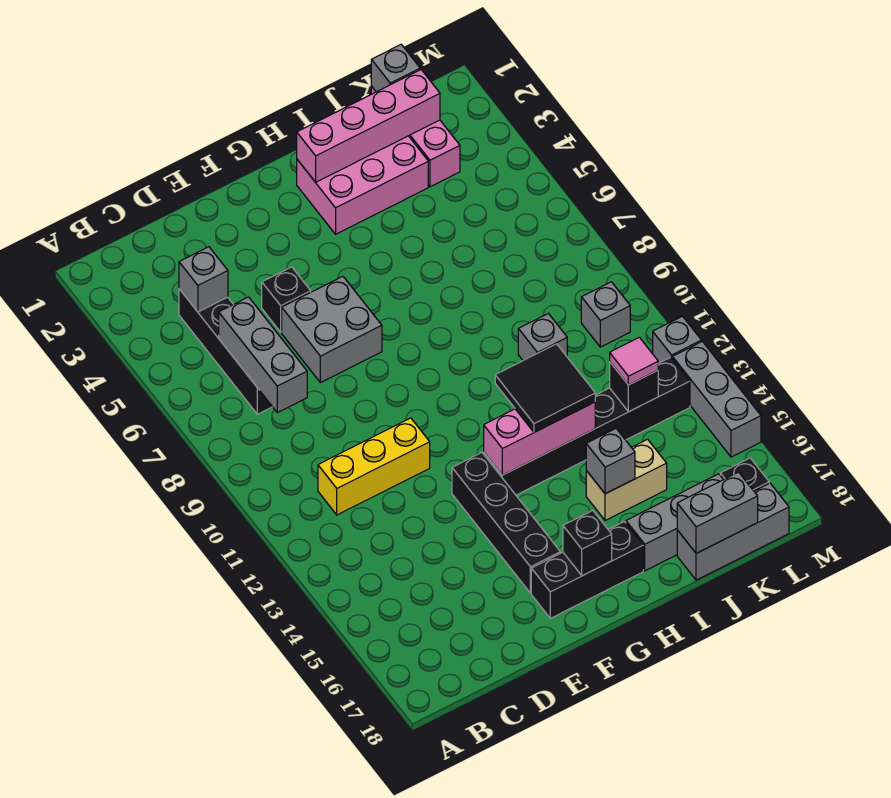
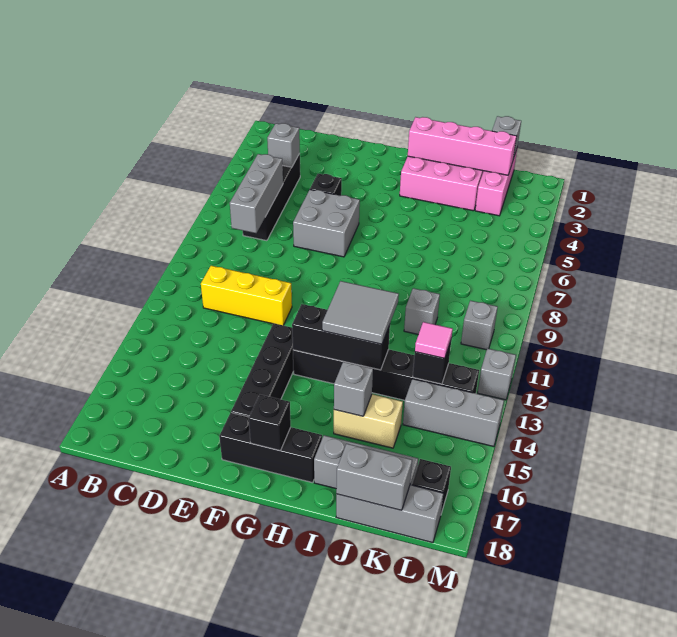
pink brick G13:I13 level 2 -> black brick G13:I13 level 2
black tile H12:I13 level 3 -> grey tile H12:I13 level 3
grey brick M13:M15 level 1 -> grey brick K14:M14 level 1

